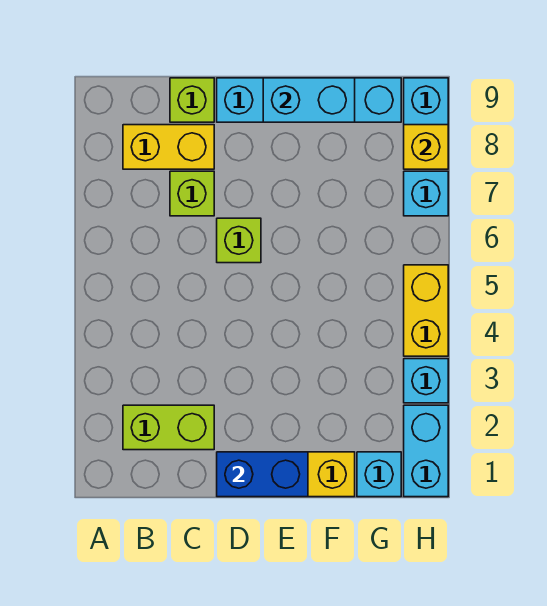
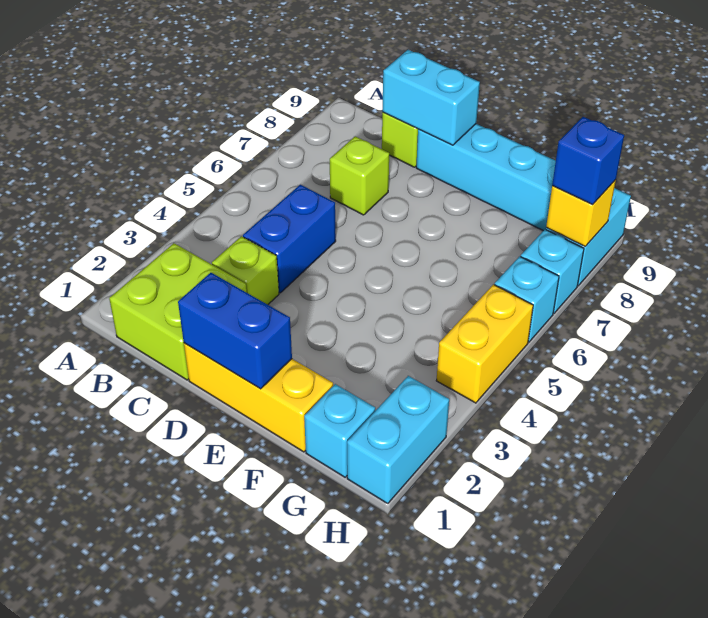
lime brick B2:C2 level 1 -> lime brick B1:C2 level 1
yellow brick B8:C8 level 1 -> none
none -> blue brick C4:C5 level 1
lime brick D6 level 1 -> lime brick C3 level 1
cyan brick E9:F9 level 2 -> cyan brick C9:D9 level 2
cyan brick H3 level 1 -> cyan brick H6 level 1
none -> blue brick H8 level 3

